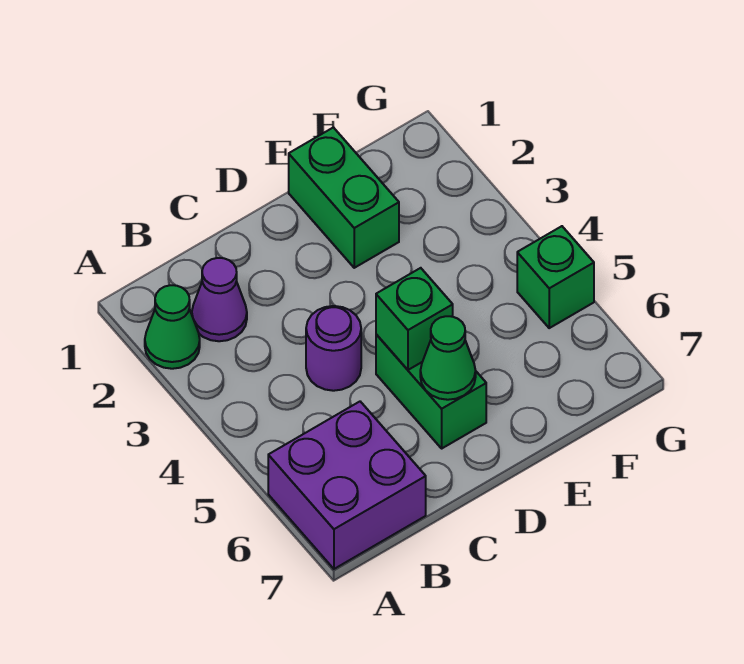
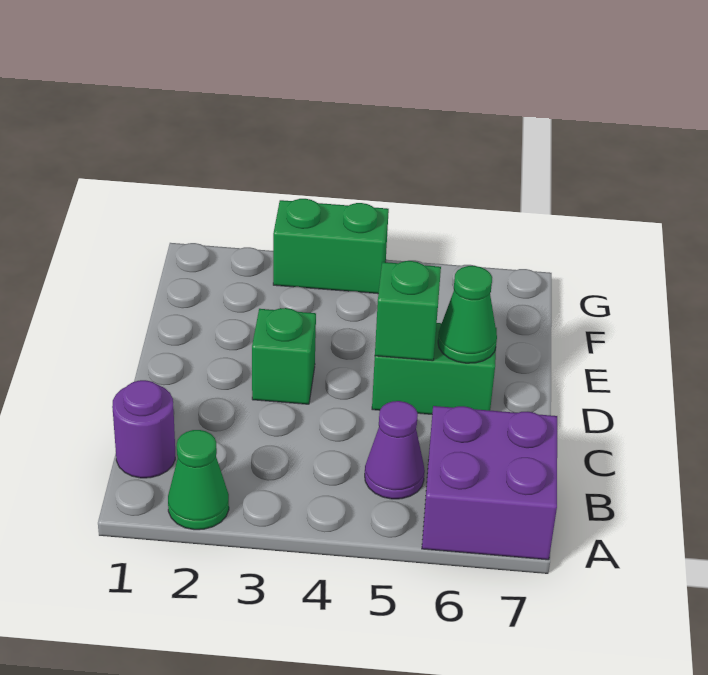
purple cone B2 level 1 -> purple cone B5 level 1
purple round brick C4 level 1 -> purple round brick B1 level 1
green brick E1:E2 level 1 -> green brick G3:G4 level 1
green brick G5 level 1 -> green brick D3 level 1

